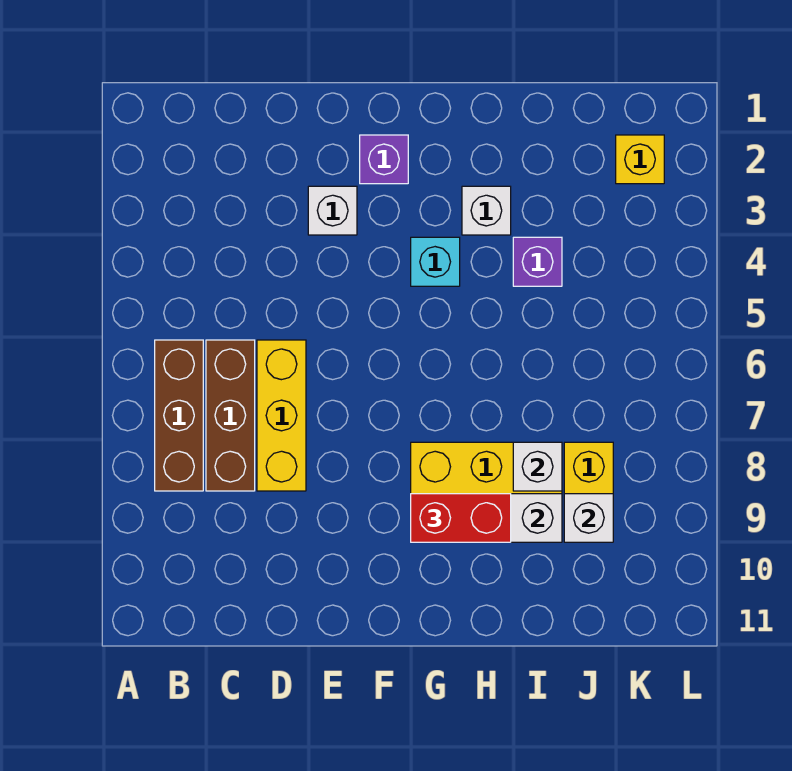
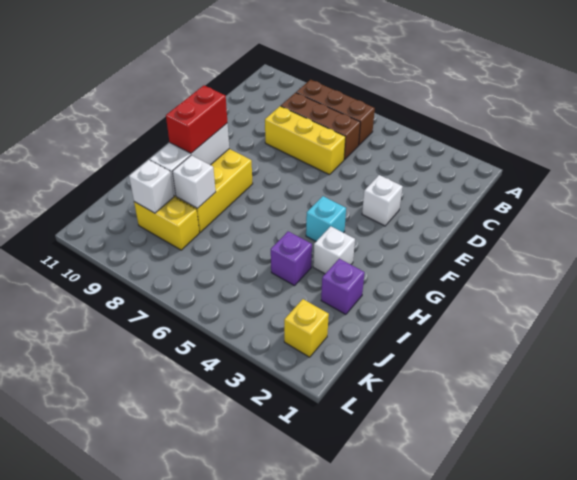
purple brick F2 level 1 -> purple brick I2 level 1

